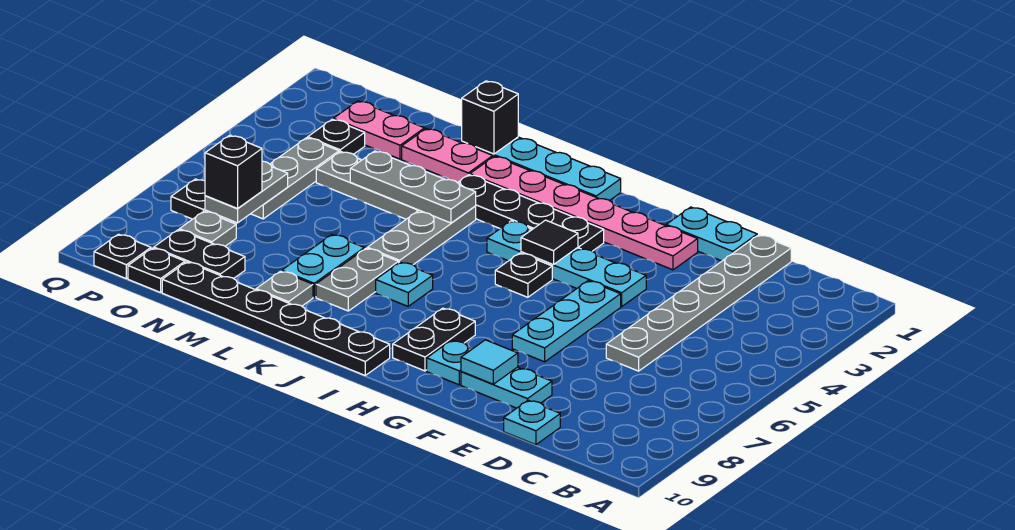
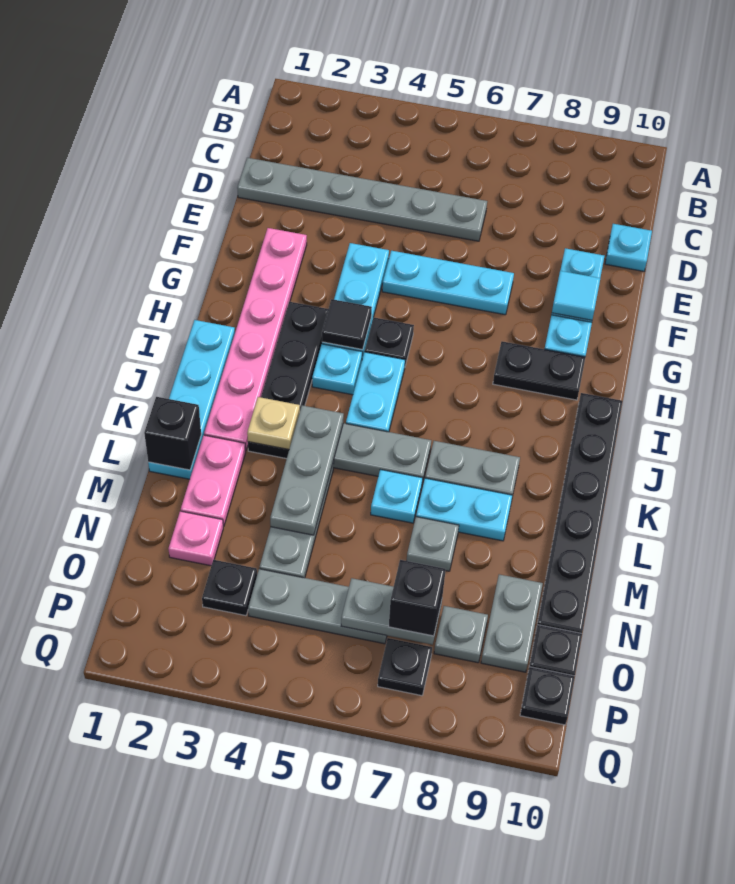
cyan plate E1:F1 level 1 -> cyan plate I5:J5 level 1
cyan plate J7 level 1 -> cyan plate L6 level 1
none -> tan plate K3 level 2
grey plate L9 level 1 -> grey plate M7 level 1
pink plate N2:O2 level 1 -> pink plate N2 level 1
black plate N9:O9 level 1 -> grey plate N9:O9 level 1

